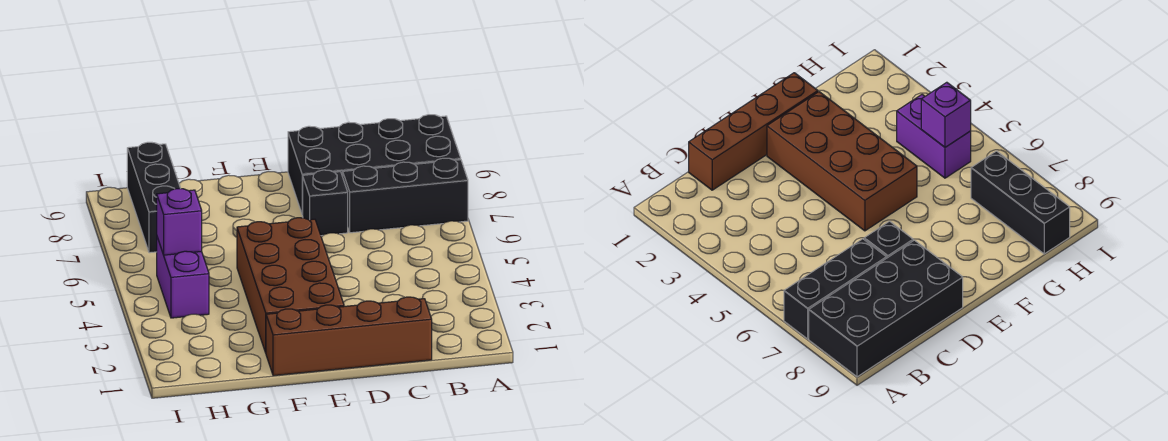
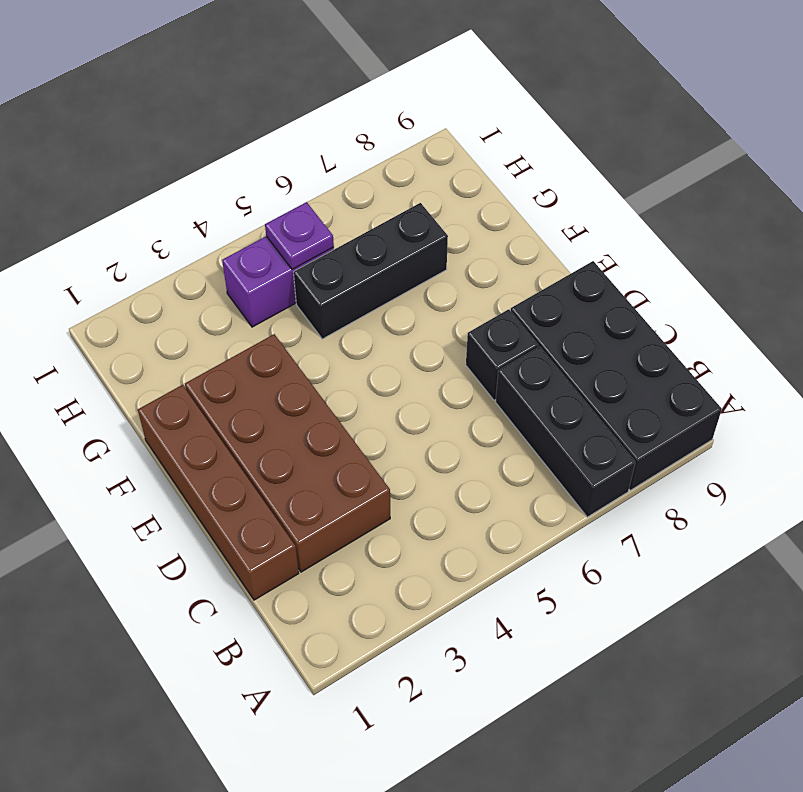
brown brick E2:F5 level 1 -> brown brick C2:F3 level 1
purple brick H5 level 2 -> purple plate H5 level 2
black brick H7:H9 level 1 -> black brick G5:G7 level 1

